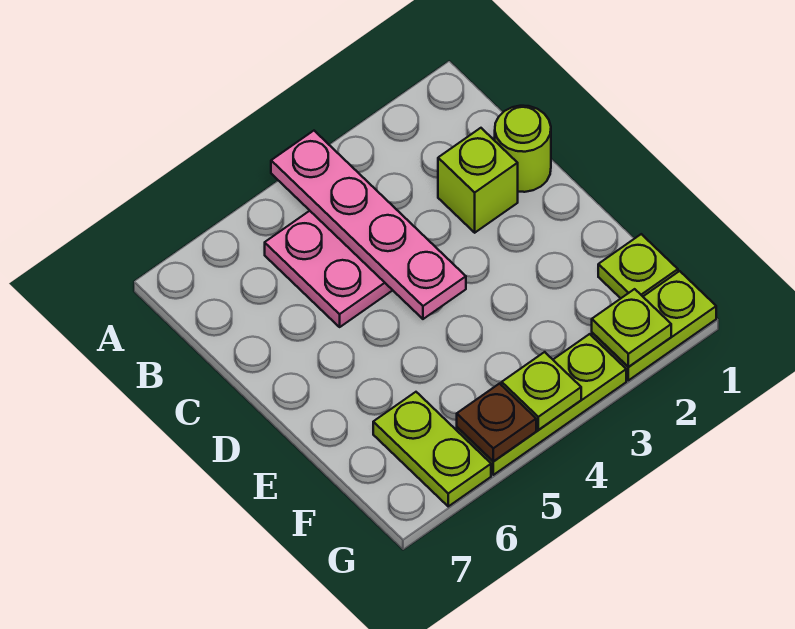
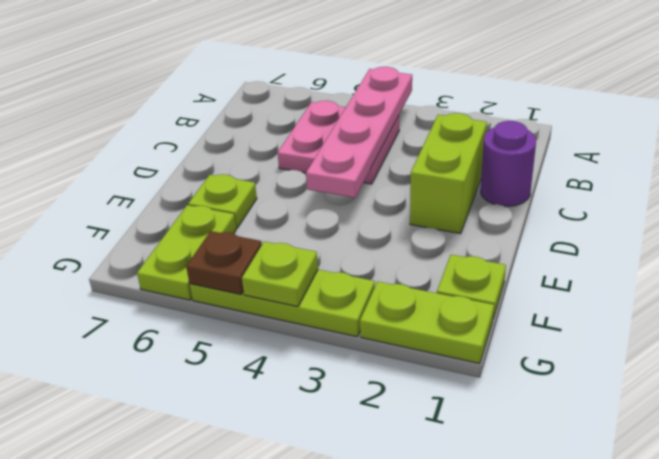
lime round brick C1 level 1 -> purple round brick C1 level 1
lime brick C2 level 1 -> lime brick C2:D2 level 1
lime plate G2 level 2 -> lime plate E6 level 1

